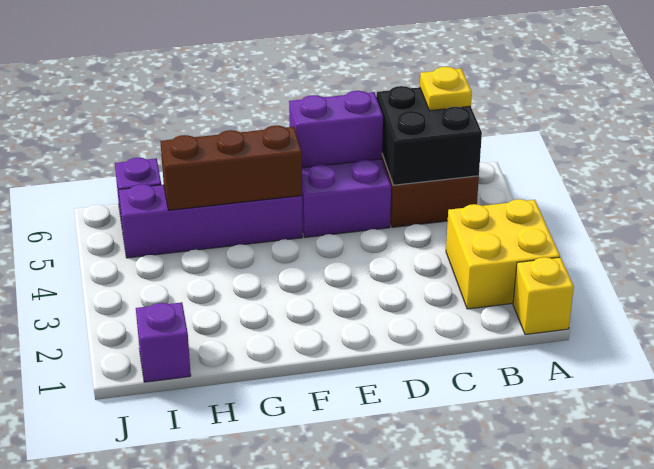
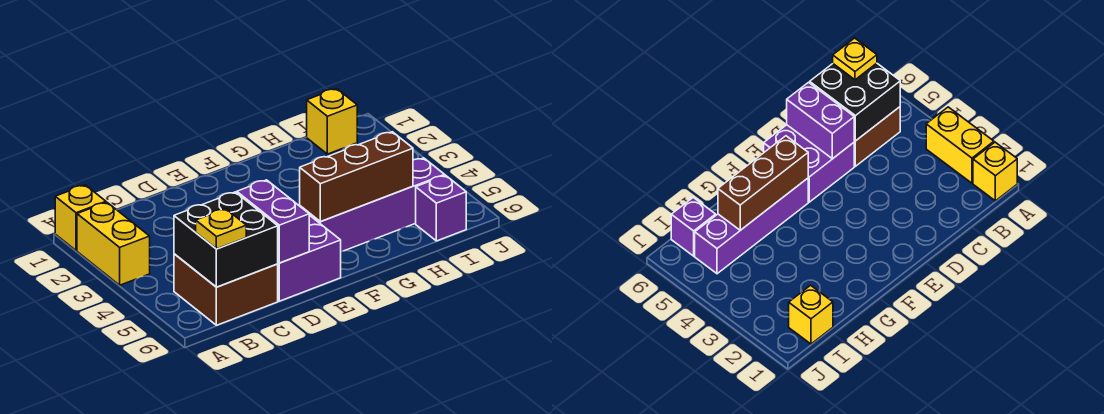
yellow brick A2:B3 level 1 -> yellow brick A2:A3 level 1
purple brick D6:E6 level 2 -> purple brick D5:D6 level 2
purple brick I1 level 1 -> yellow brick I1 level 1

